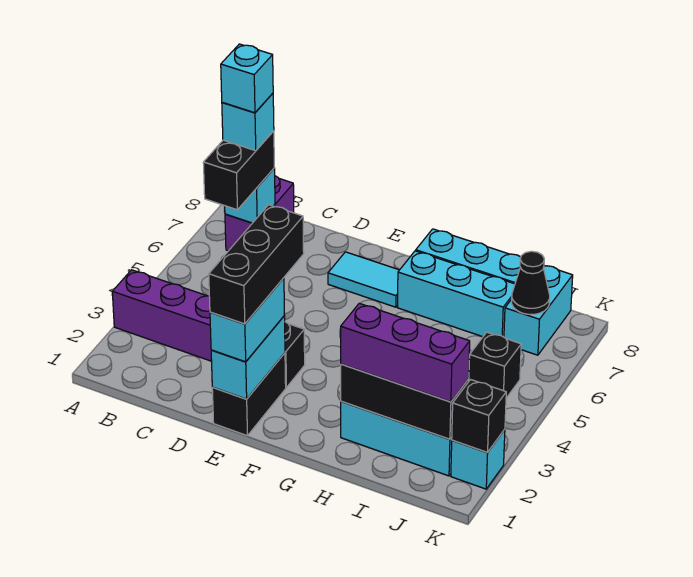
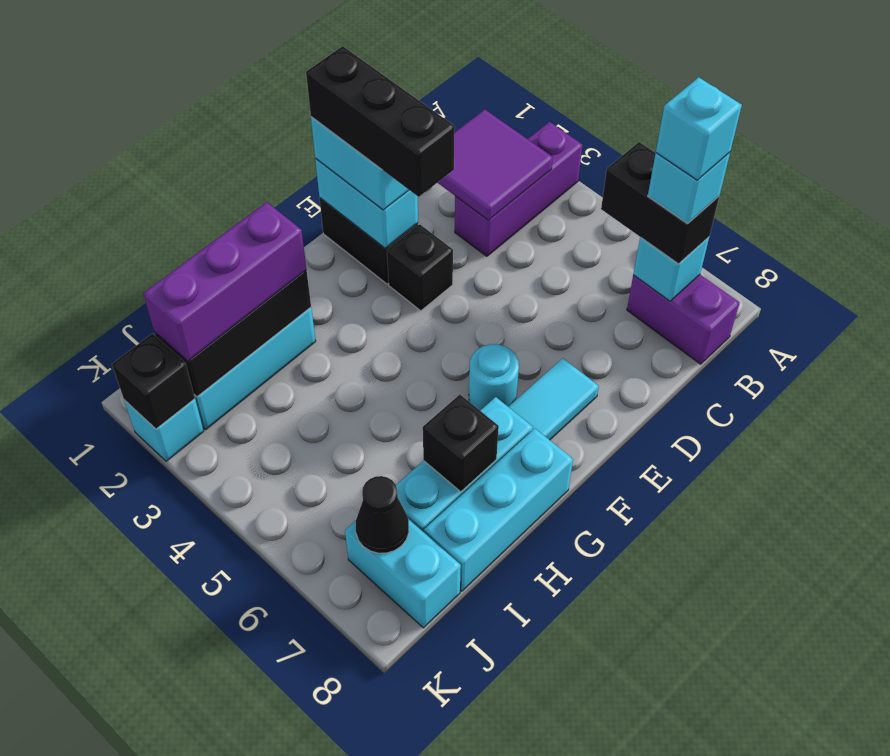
none -> purple tile B2:C3 level 2
none -> cyan round brick F6 level 1
black brick J5 level 1 -> black brick H7 level 2

